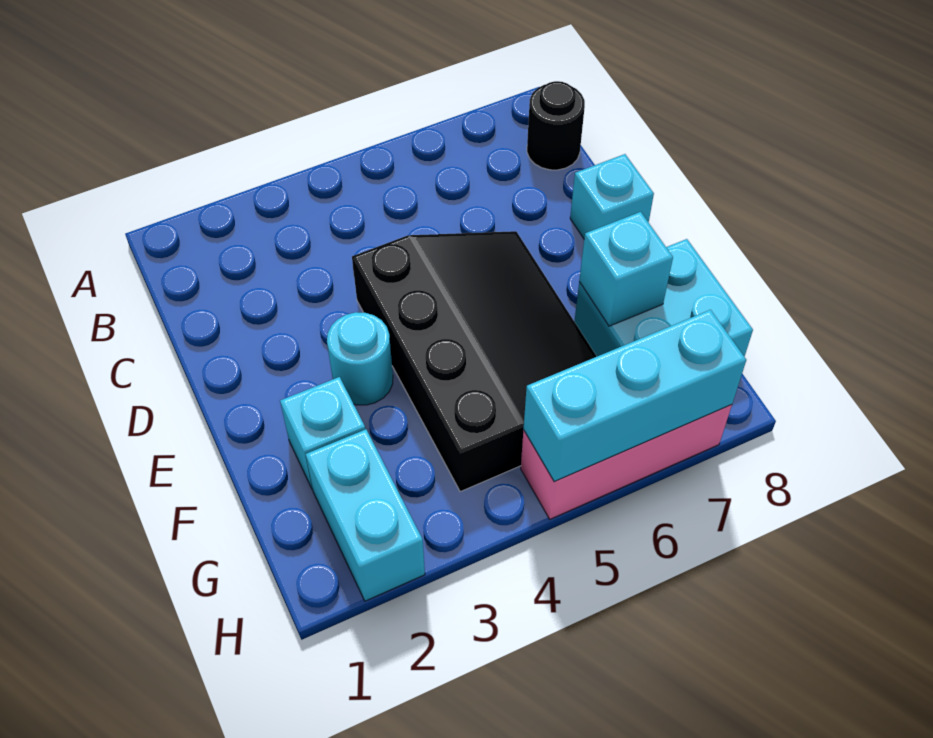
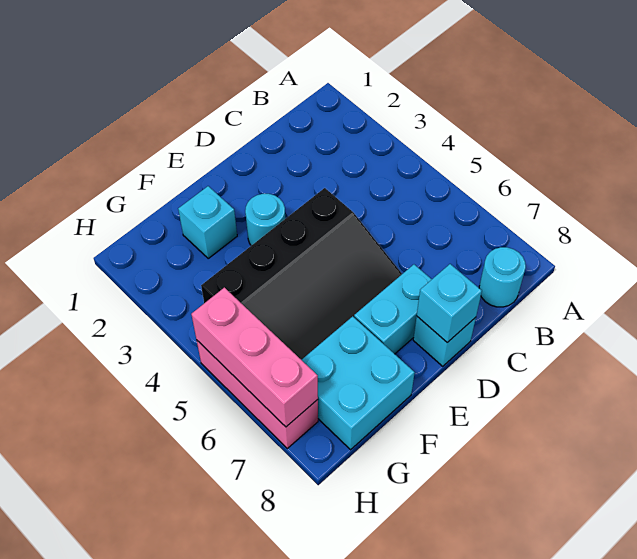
black round brick B8 level 1 -> cyan round brick B8 level 1
cyan brick F7 level 2 -> cyan brick D8 level 2
cyan brick G2:H2 level 1 -> cyan brick D7:E7 level 1
cyan brick H5:H7 level 2 -> pink brick H5:H7 level 2

